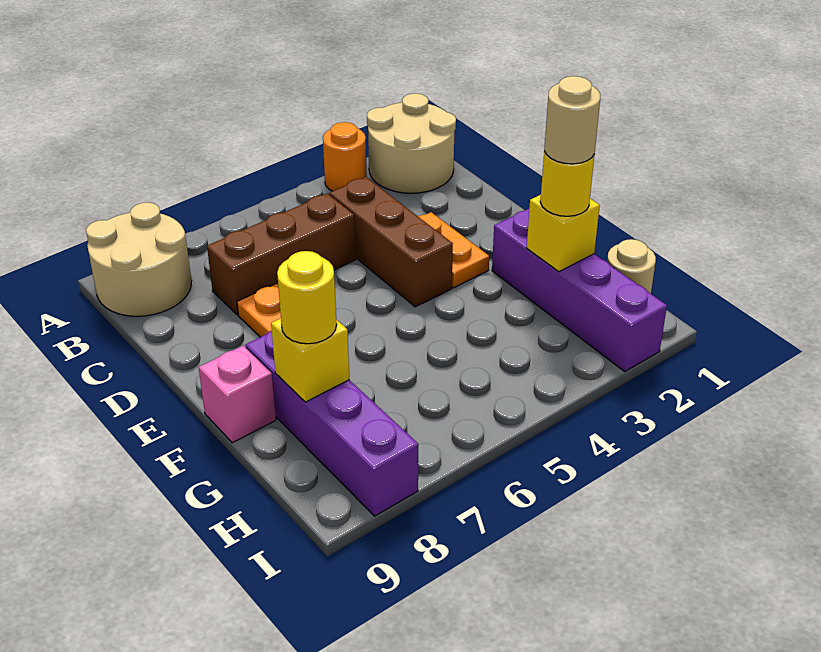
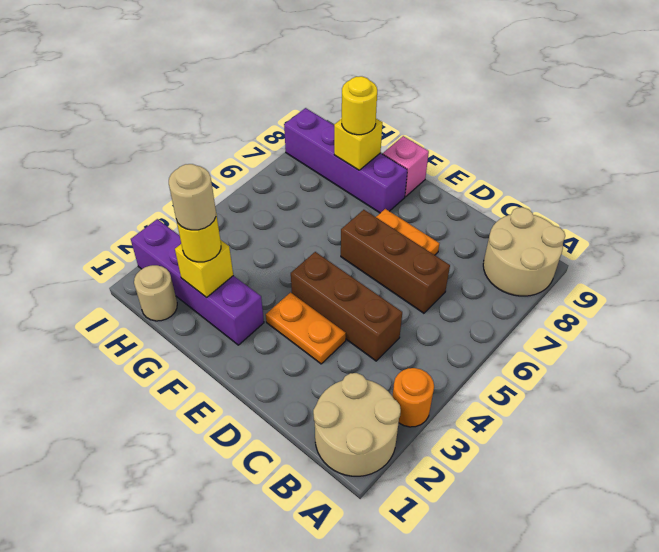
brown brick C5:C7 level 1 -> brown brick C6:E6 level 1

